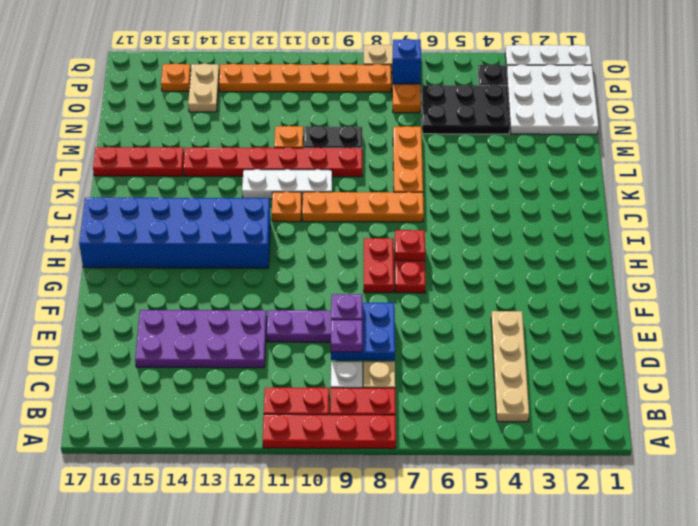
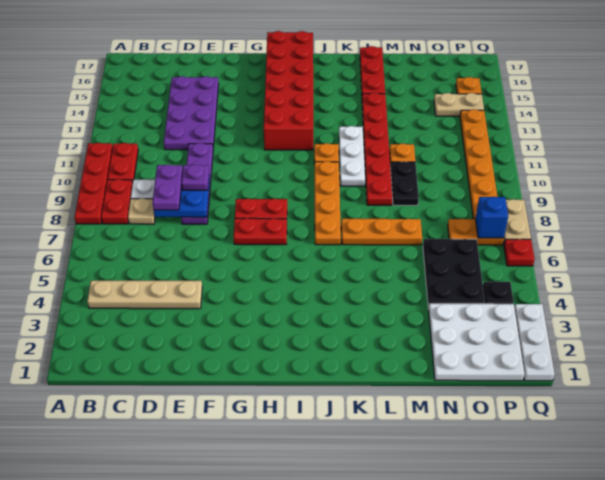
purple plate D9 level 3 -> purple plate D8:D9 level 3
red plate H7 level 2 -> red plate Q6 level 1
blue brick H12:I17 level 1 -> red brick H12:I17 level 1

